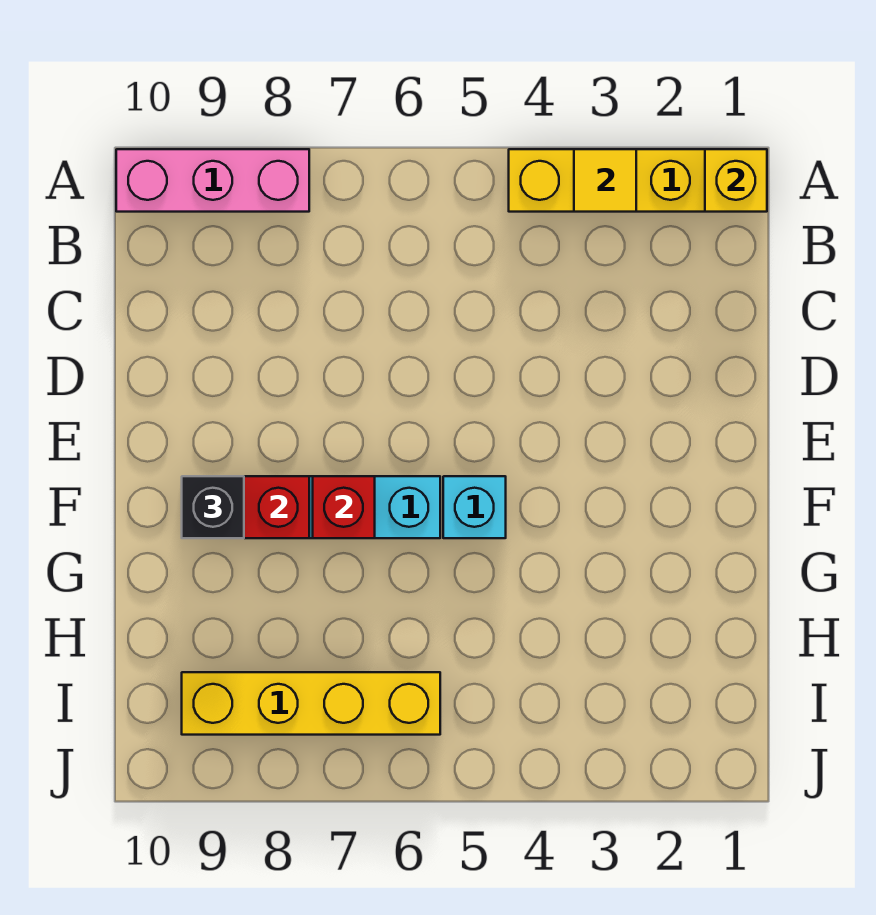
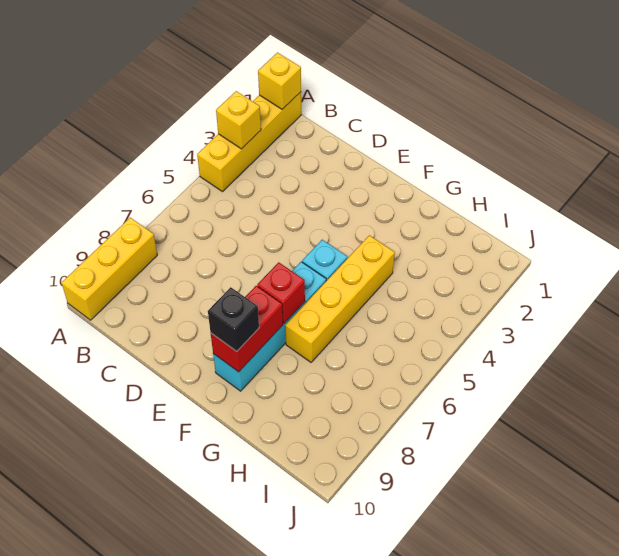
yellow tile A3 level 2 -> yellow brick A3 level 2
pink brick A8:A10 level 1 -> yellow brick A8:A10 level 1
yellow brick I6:I9 level 1 -> yellow brick G4:G7 level 1

